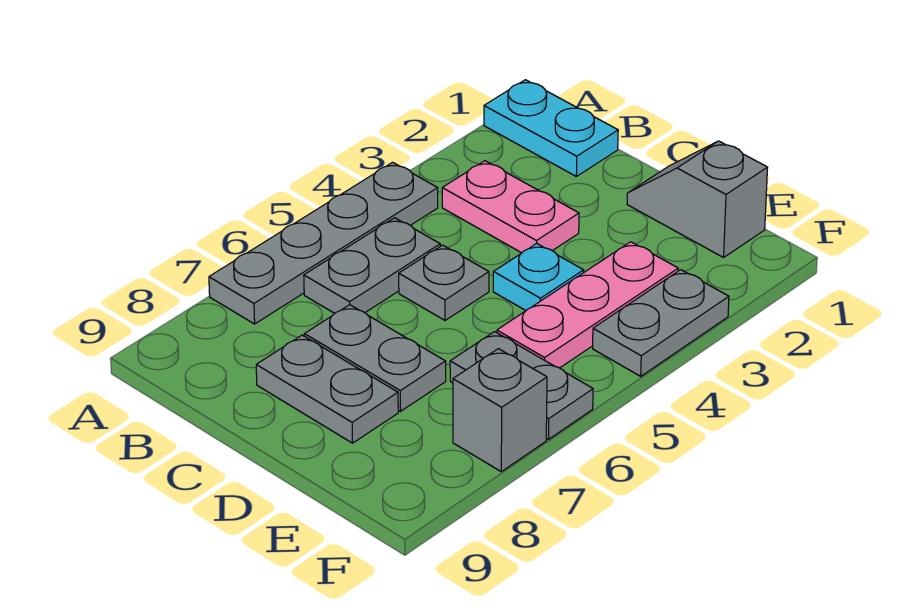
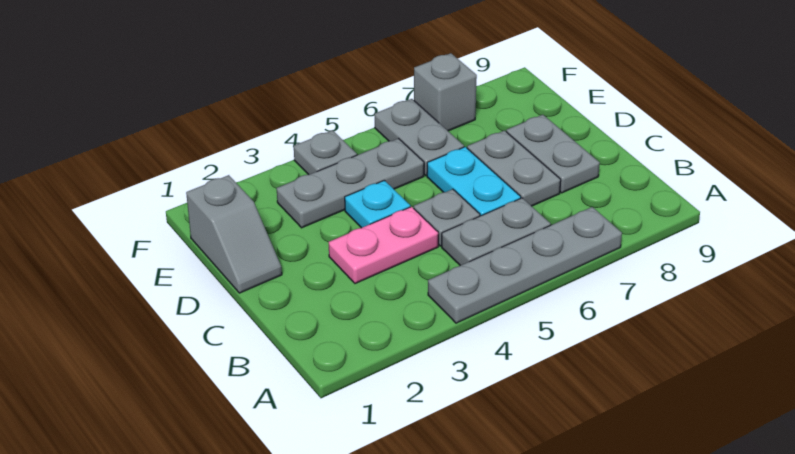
cyan plate A1:B1 level 1 -> cyan plate C6:D6 level 1
pink plate B3:C3 level 1 -> pink plate C3:C4 level 1
pink plate E3:E5 level 1 -> grey plate E3:E5 level 1
grey plate F3:F4 level 1 -> grey plate F4 level 1

